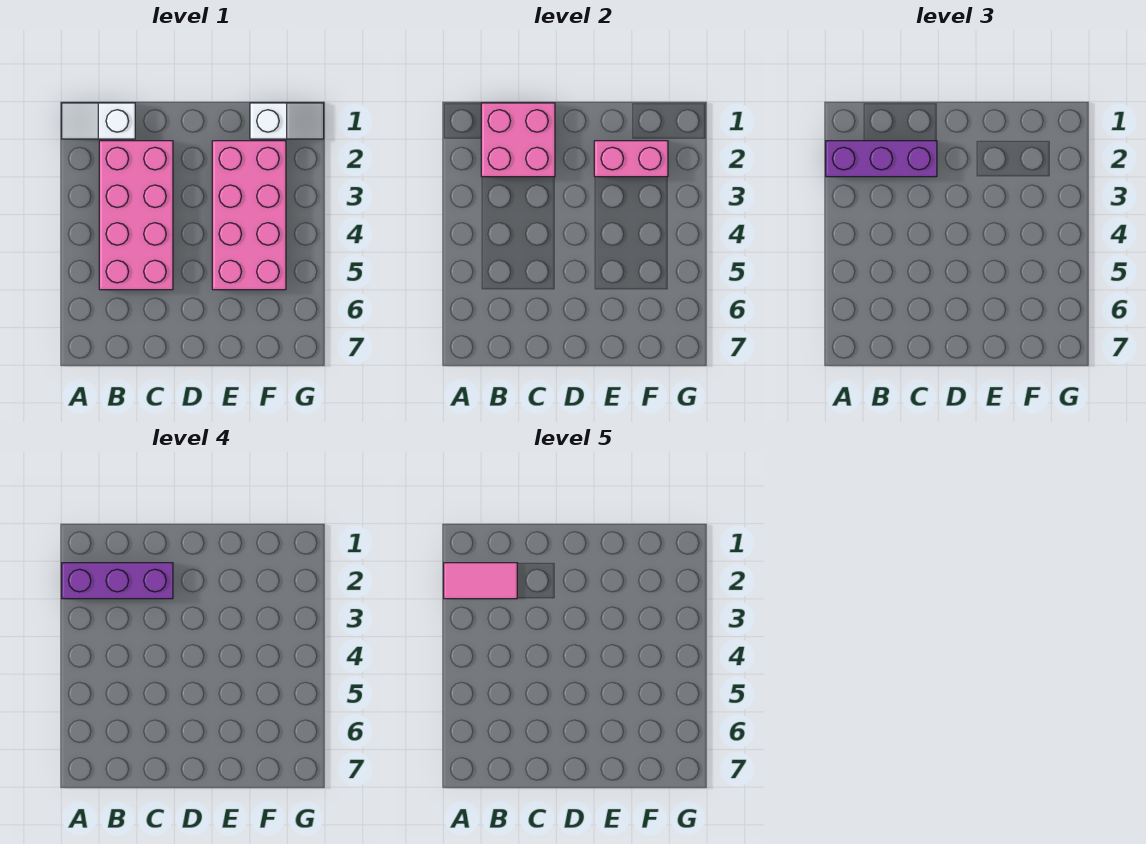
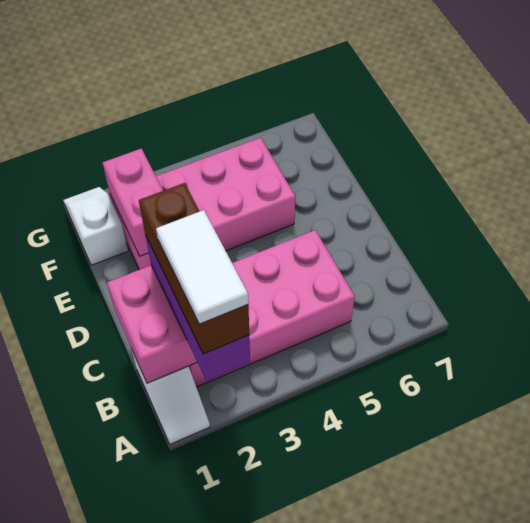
purple brick A2:C2 level 4 -> brown brick A2:C2 level 4
pink tile A2:B2 level 5 -> white tile A2:B2 level 5

